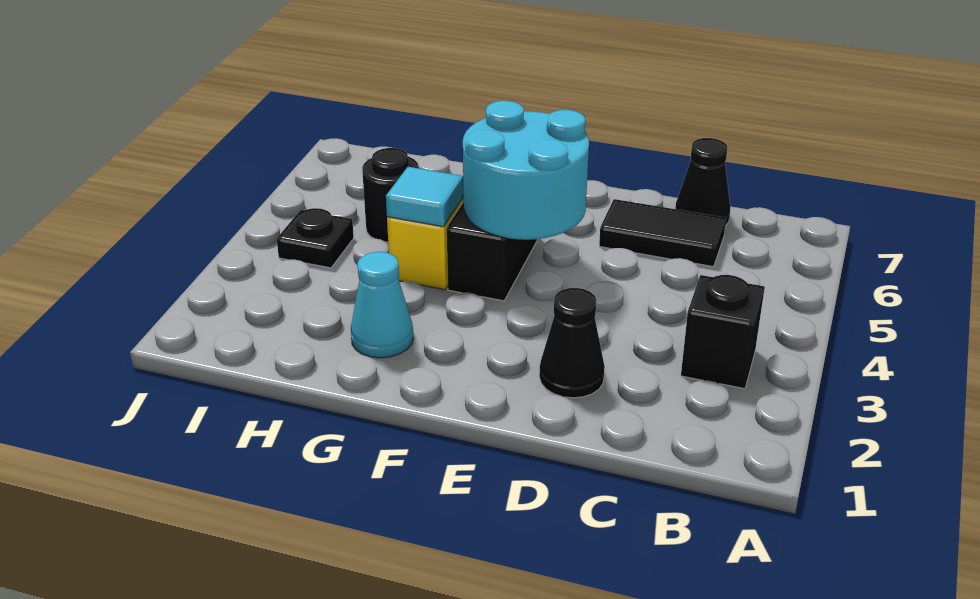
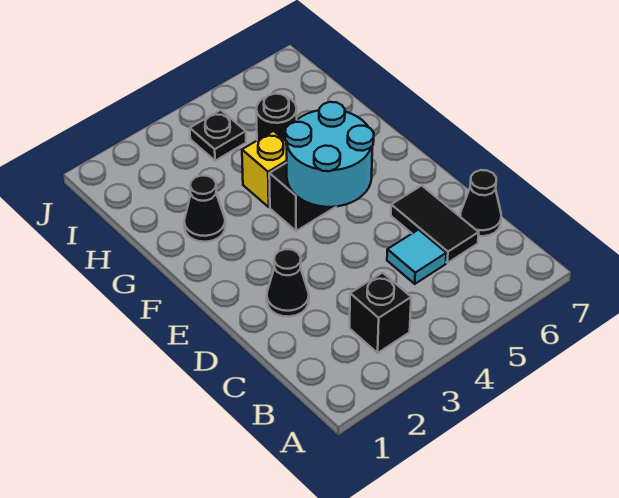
cyan cone G2 level 1 -> black cone G2 level 1
cyan tile G4 level 2 -> cyan tile C5 level 1

